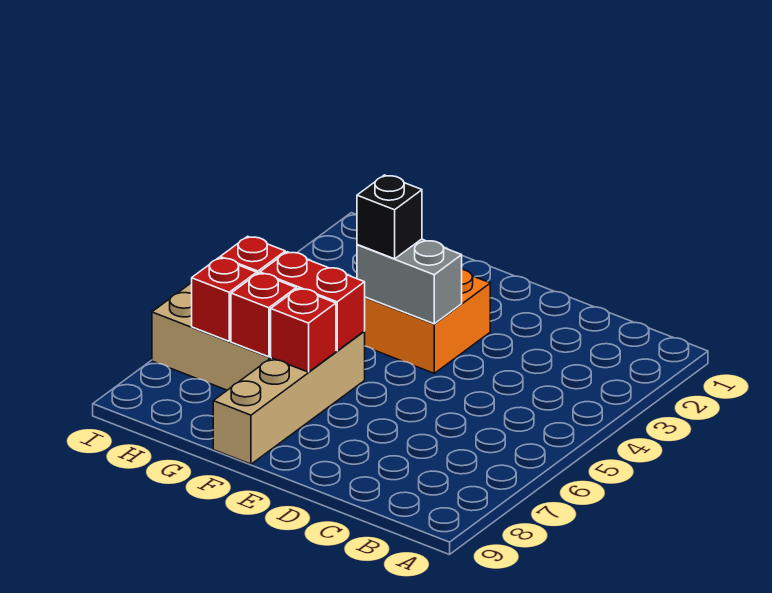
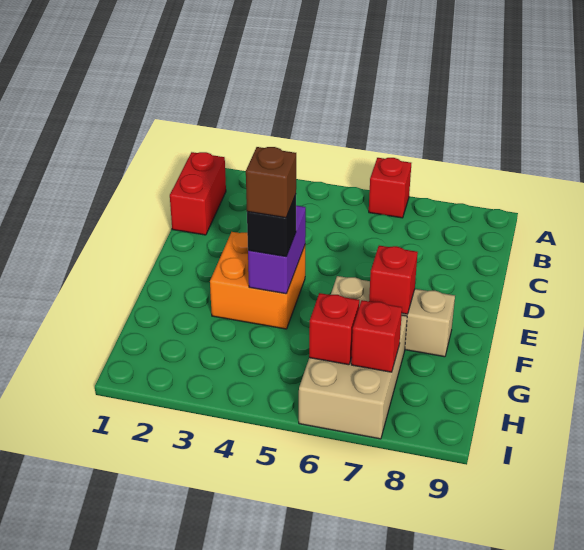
grey brick E4:F4 level 2 -> purple brick E4:F4 level 2
none -> brown brick F4 level 4
tan brick F6:F9 level 1 -> tan brick F6:F8 level 1
red brick F6:G6 level 2 -> red brick B1:C1 level 1
red brick G7 level 2 -> red brick A6 level 1

